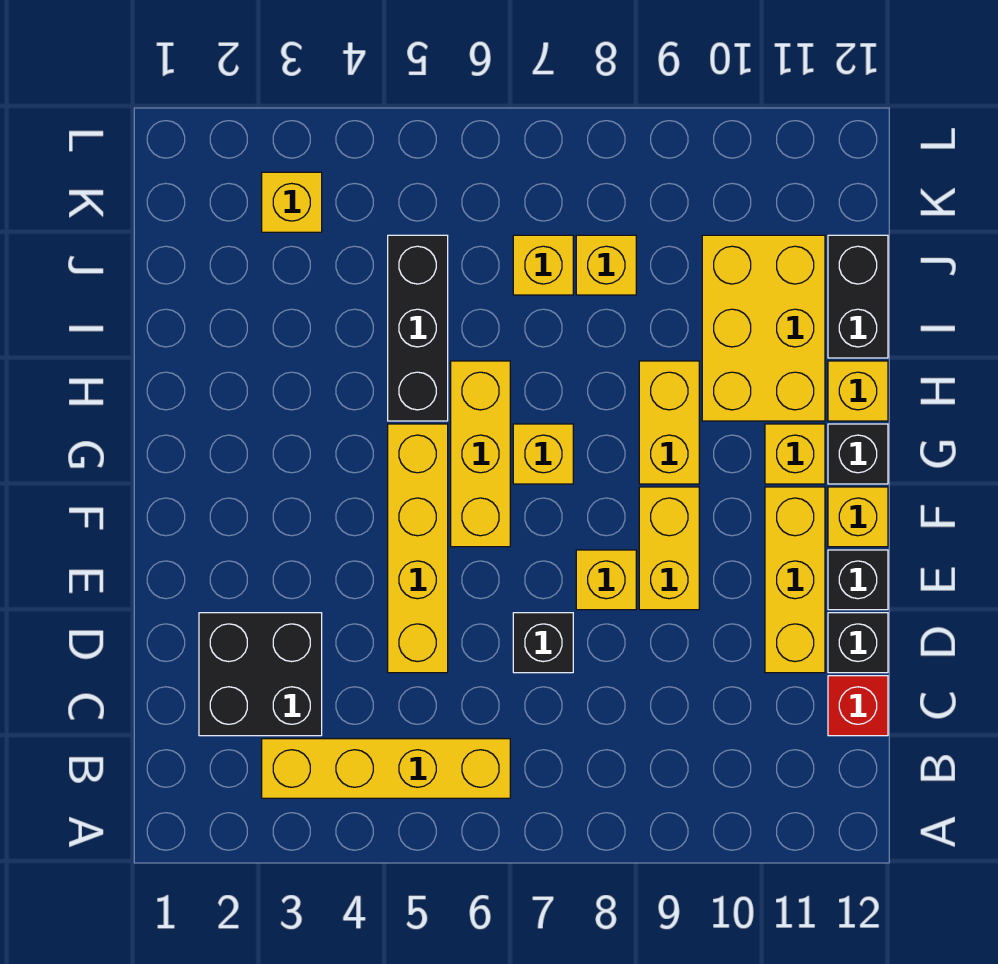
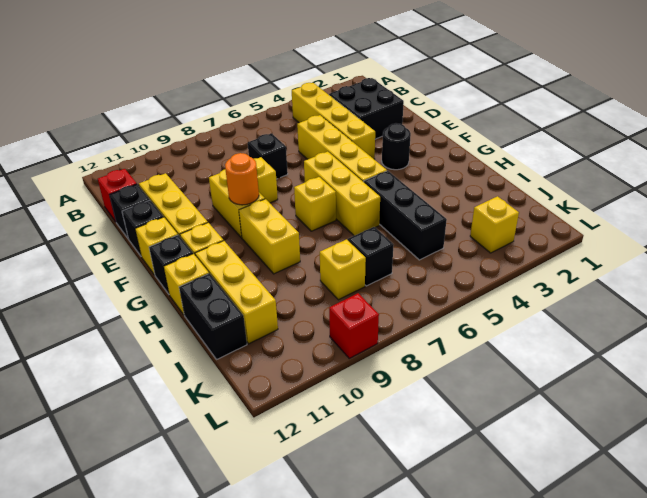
yellow brick B3:B6 level 1 -> yellow brick B4:E4 level 1
none -> black round brick F3 level 1
none -> orange round brick F9 level 2
yellow brick H10:J11 level 1 -> yellow brick H11:J11 level 1
yellow brick J7 level 1 -> black brick J7 level 1
none -> red brick L9 level 1

